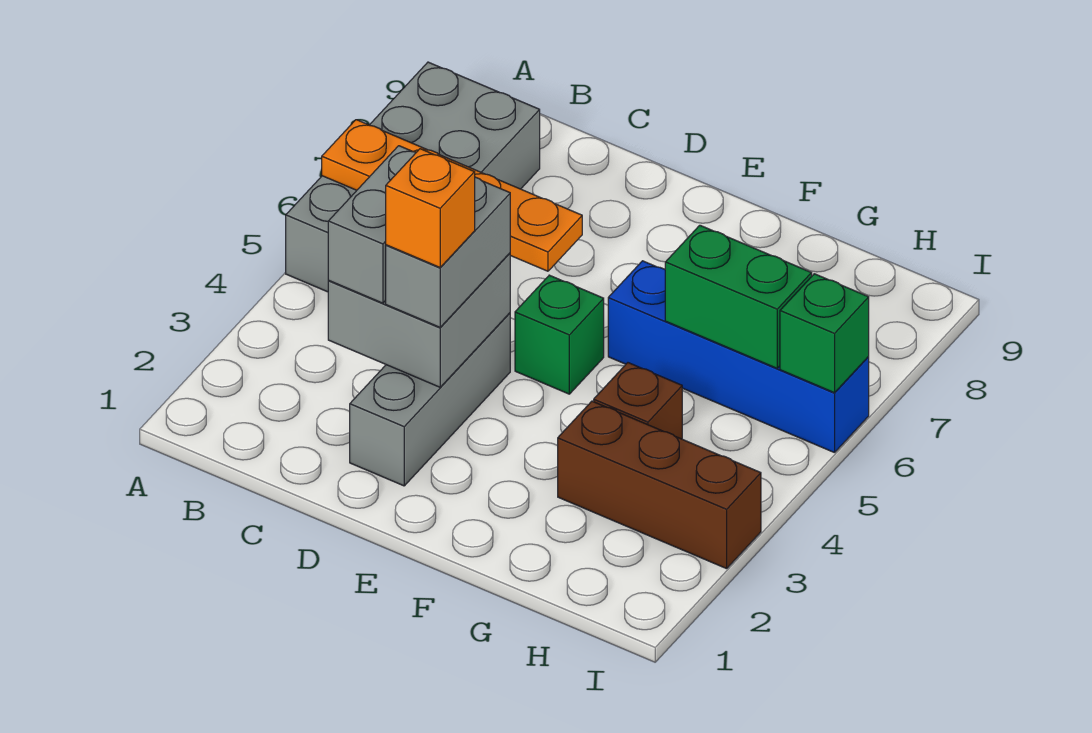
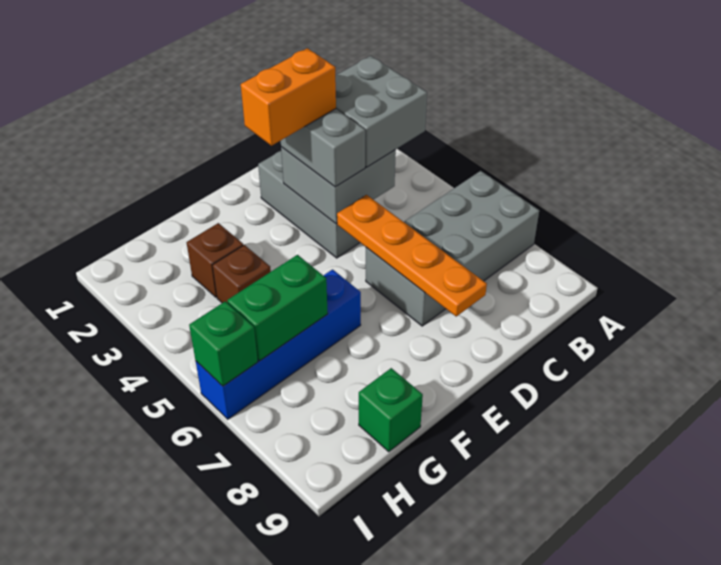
grey brick A5:B8 level 1 -> grey brick A6:D7 level 1
orange plate A6:D6 level 2 -> orange plate D5:D8 level 2
grey brick C3:C4 level 3 -> grey brick B3:C4 level 3
orange brick D3 level 4 -> orange brick D3:E3 level 4
green brick E5 level 1 -> green brick G9 level 1
brown brick G3:I3 level 1 -> brown brick G3 level 1

